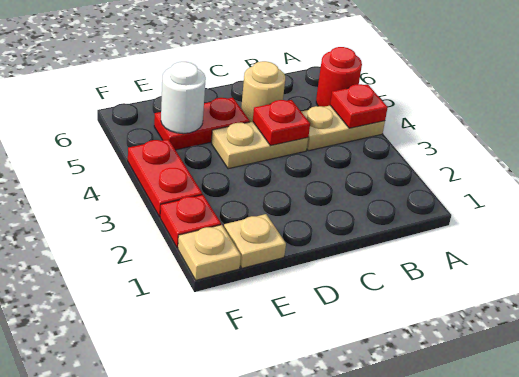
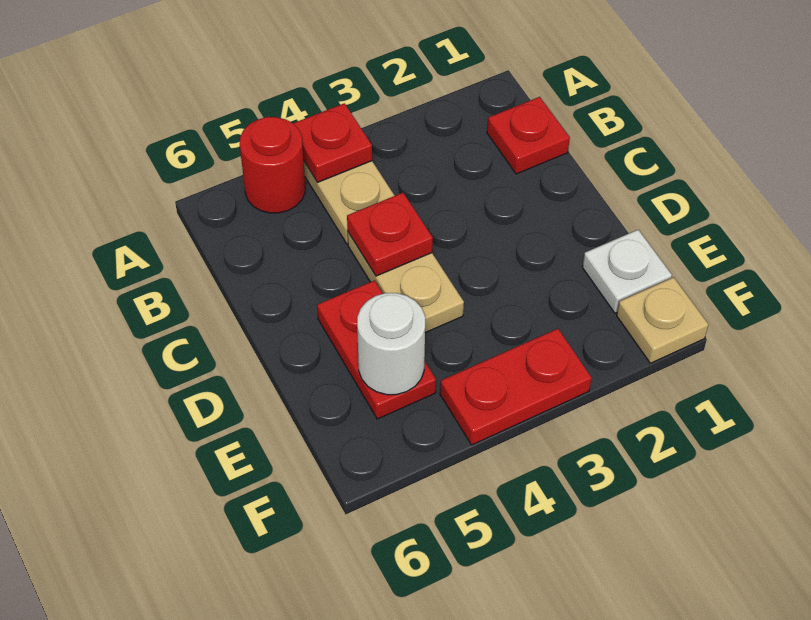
tan round brick C5 level 1 -> none
tan plate E1 level 1 -> white plate E1 level 1
red plate F2 level 1 -> red plate B1 level 1

